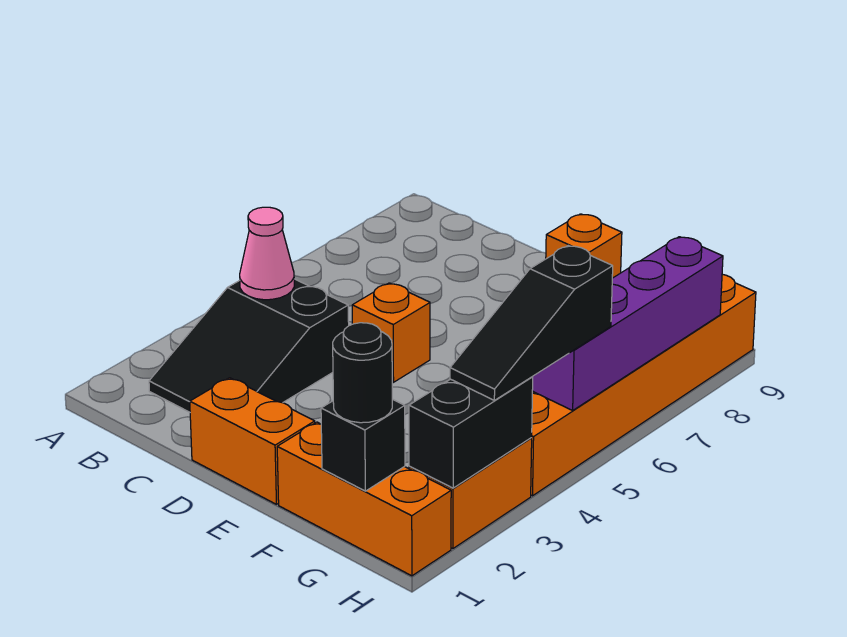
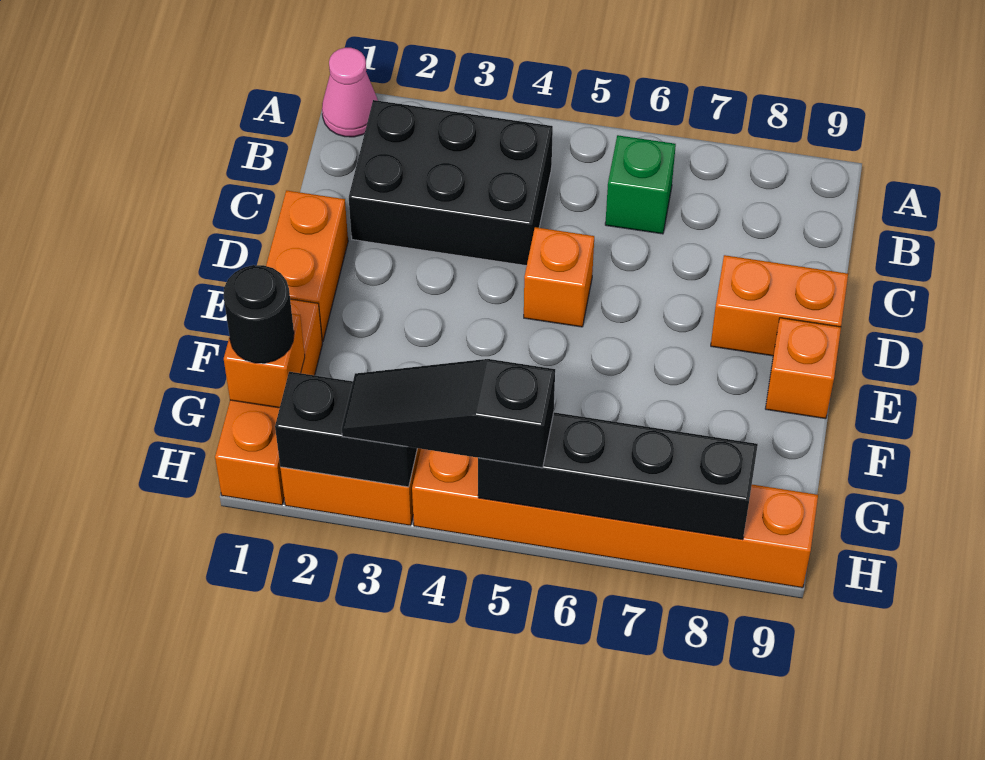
black slope B2:C4 level 1 top 4 -> black brick B2:C4 level 1
pink cone B4 level 2 -> pink cone A1 level 1
none -> green brick B6 level 1
none -> orange brick D8:D9 level 1
black brick G1 level 2 -> orange brick G1 level 2
purple brick H5:H8 level 2 -> black brick H5:H8 level 2

